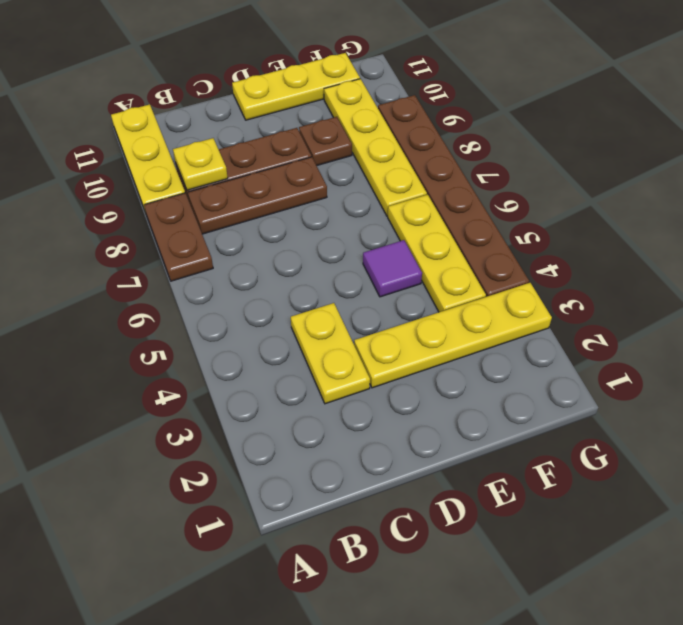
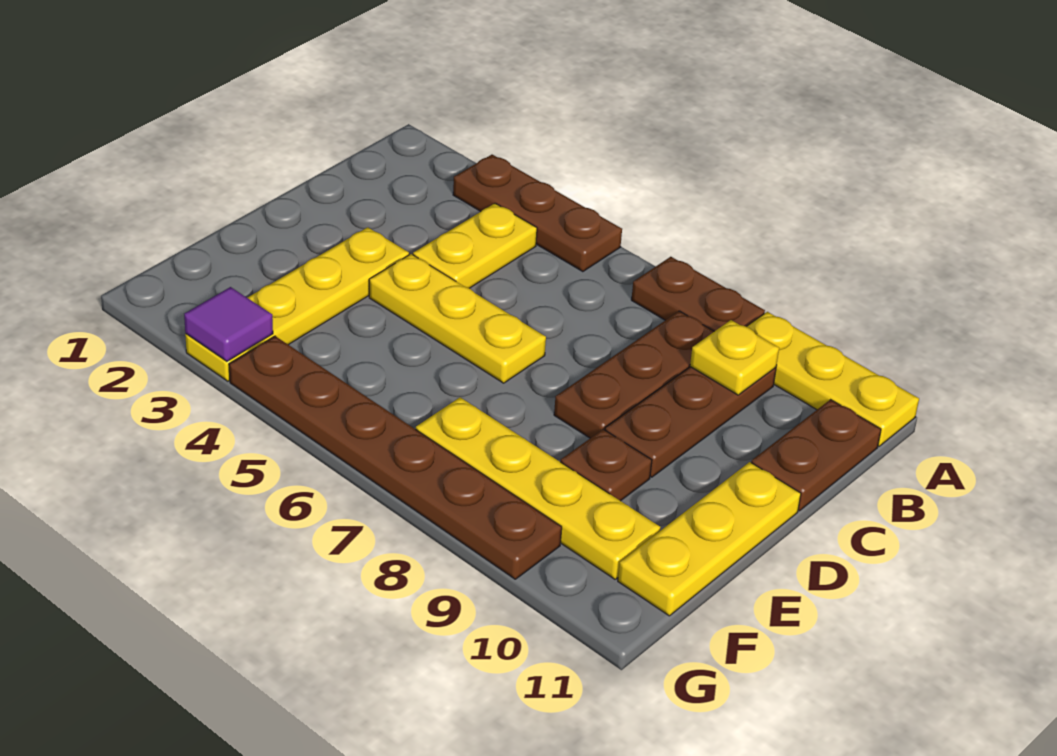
none -> brown plate A3:A5 level 1
none -> brown plate B11:C11 level 1
yellow plate C3:C4 level 1 -> yellow plate B4:C4 level 1
purple tile E5 level 1 -> purple tile G3 level 2
yellow plate F4:F6 level 1 -> yellow plate D4:D6 level 1

